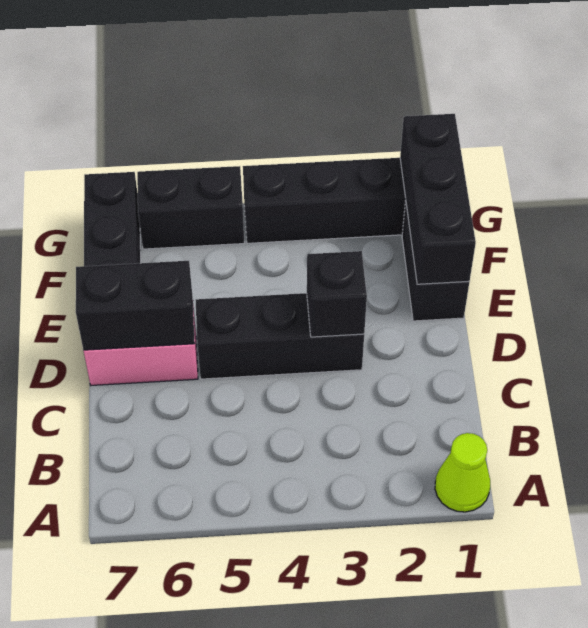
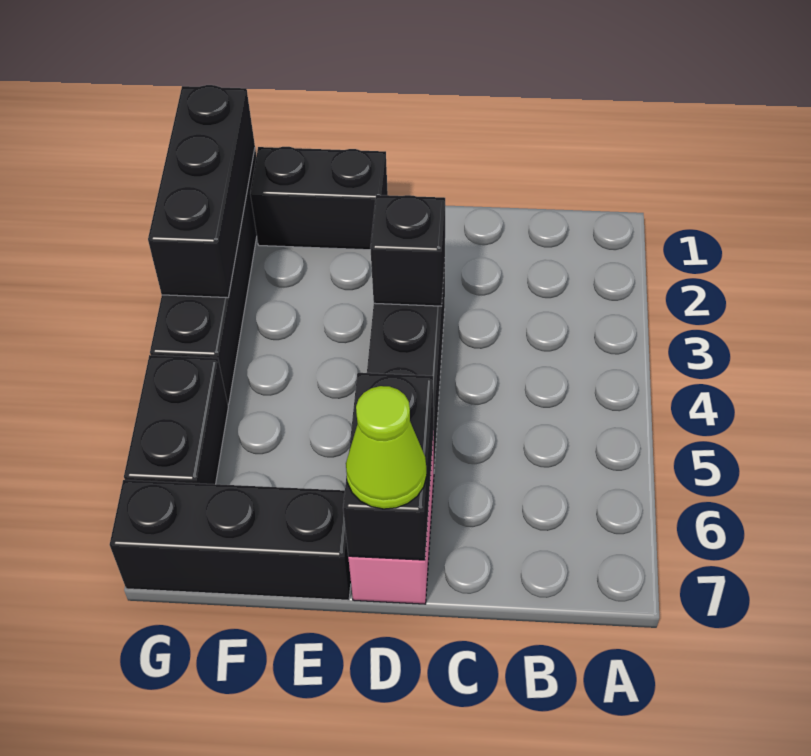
lime cone A1 level 1 -> lime cone D7 level 3
black brick E1:G1 level 2 -> black brick G1:G3 level 2

